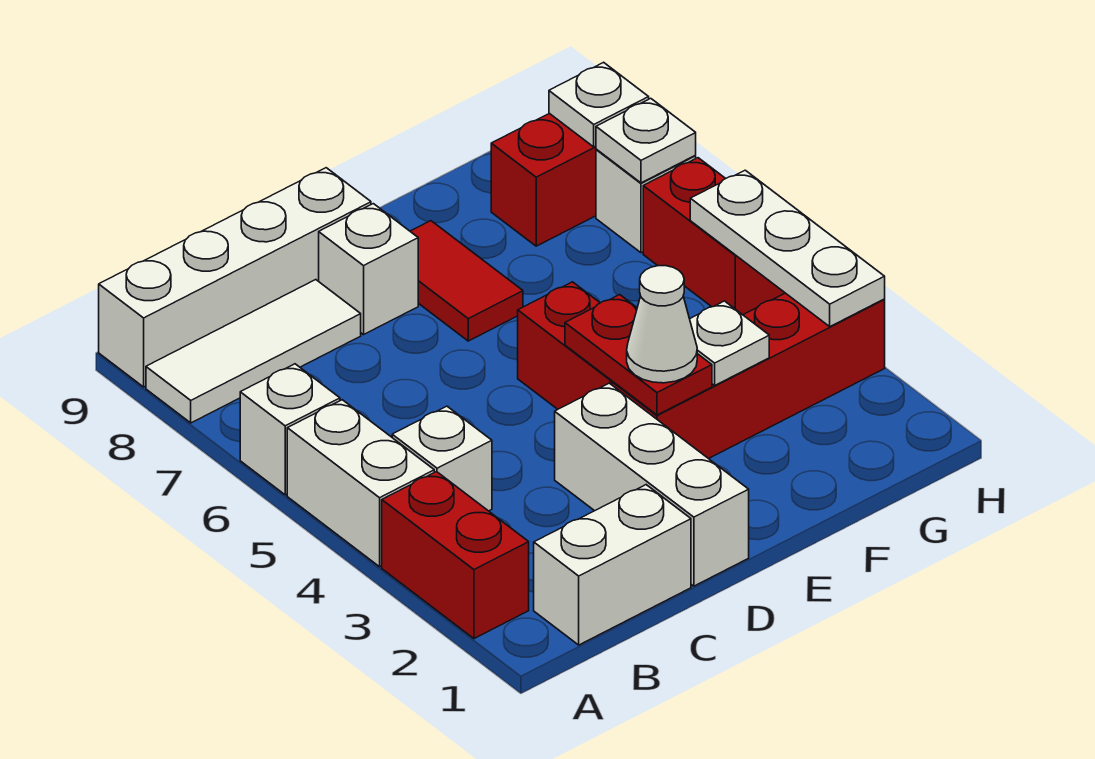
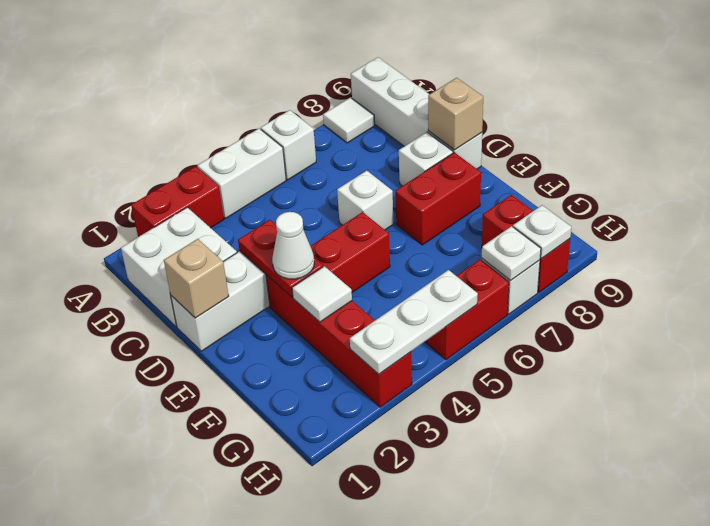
white tile A8:C8 level 1 -> white tile A8 level 1
white brick B1:C1 level 1 -> white brick B1:C2 level 1
white brick B4 level 1 -> white brick D6 level 1
none -> tan brick D1 level 2
none -> tan brick D9 level 2
red plate E3:E4 level 2 -> red plate D3:E3 level 2
red tile E7:E8 level 1 -> red brick E7:E8 level 1
white plate F3 level 2 -> white tile F3 level 2

